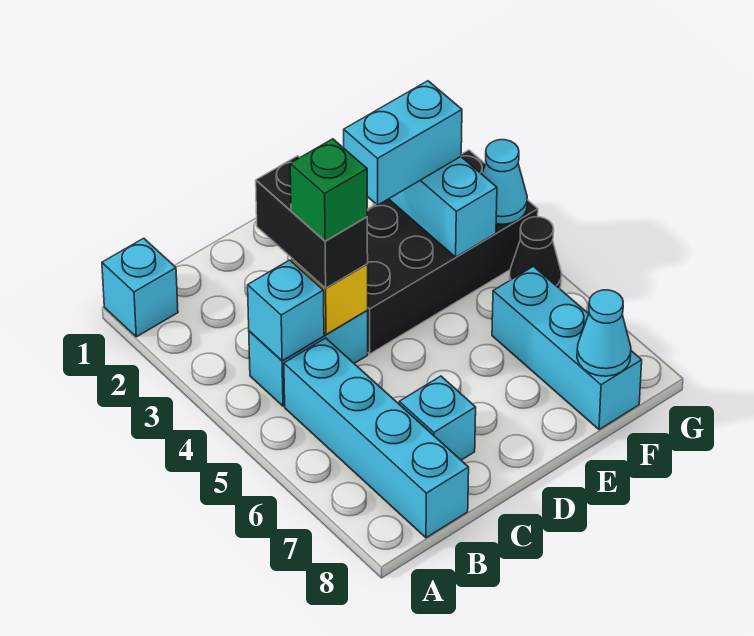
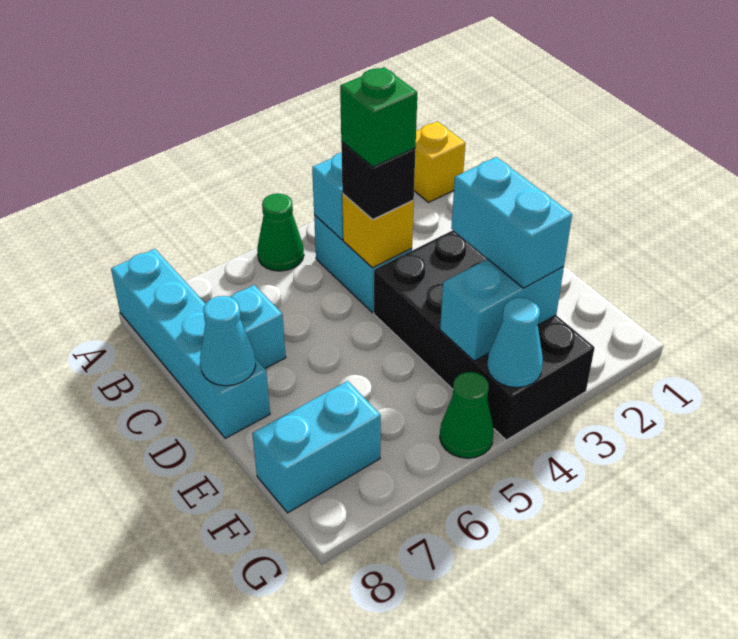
cyan brick A1 level 1 -> yellow brick A1 level 1
none -> green cone A5 level 1
cyan brick B5:B8 level 1 -> cyan brick A8:D8 level 1
black brick C3:C4 level 3 -> black brick C4 level 3
cyan brick F6:F8 level 1 -> cyan brick F7:F8 level 1
cyan cone F8 level 2 -> cyan cone D8 level 2
black cone G5 level 1 -> green cone G5 level 1

